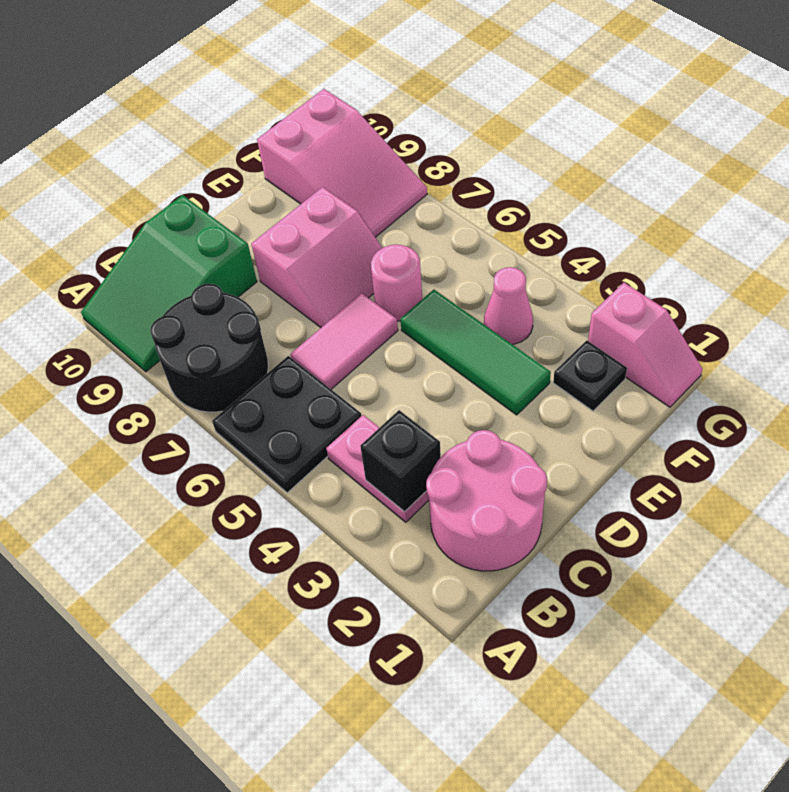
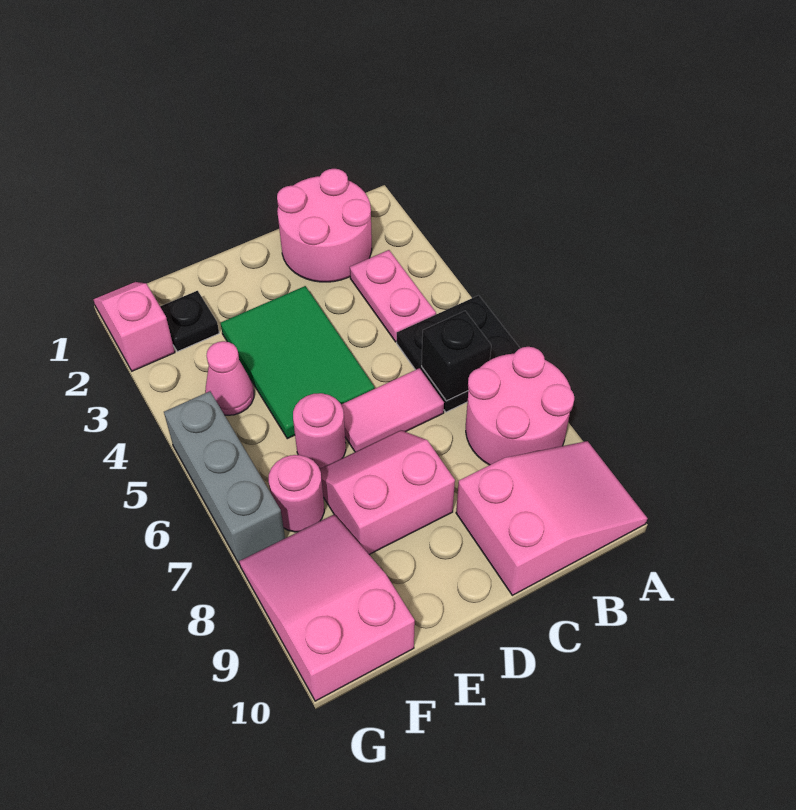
black round brick A7:B8 level 1 -> pink round brick A7:B8 level 1
green slope A9:C10 level 1 top C -> pink slope A9:C10 level 1 top C
black brick B3 level 2 -> black brick B6 level 2
green tile E3:E5 level 1 -> green tile D3:E5 level 1
none -> pink round brick F7 level 1
none -> grey brick G5:G7 level 1

